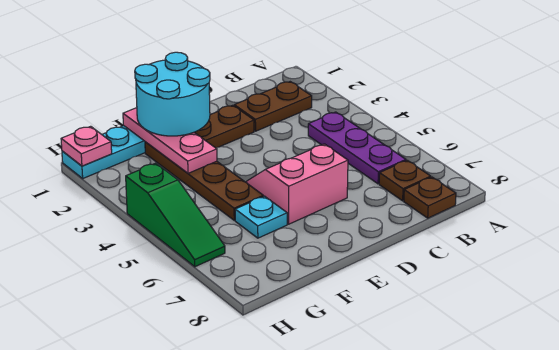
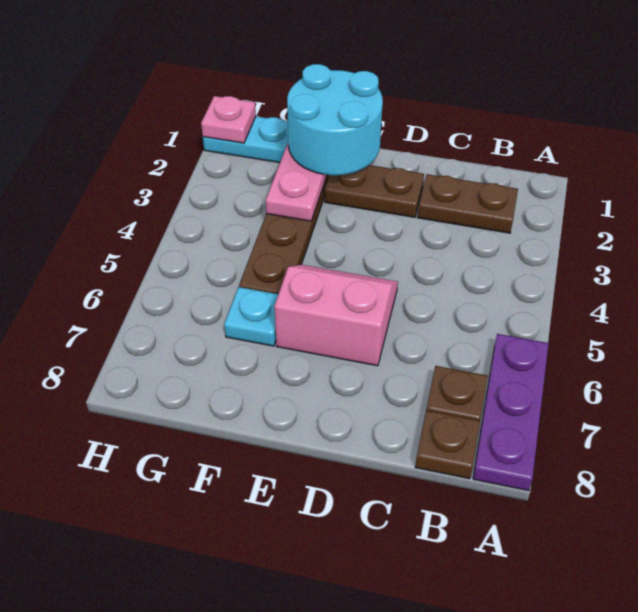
purple plate B4:B6 level 1 -> purple plate A6:A8 level 1
green slope H4:H6 level 1 top 4 -> none

